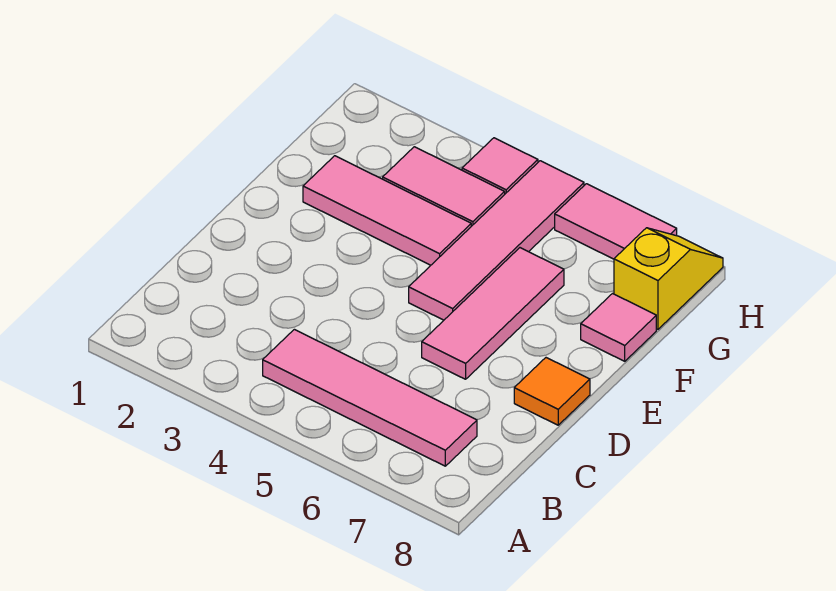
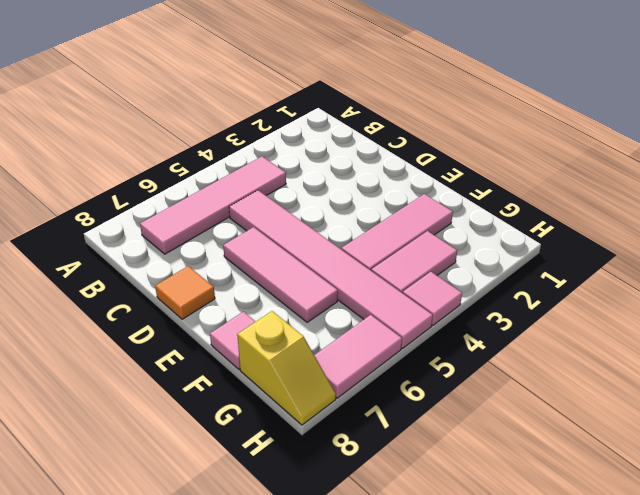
pink tile E5:H5 level 1 -> pink tile C5:H5 level 1

